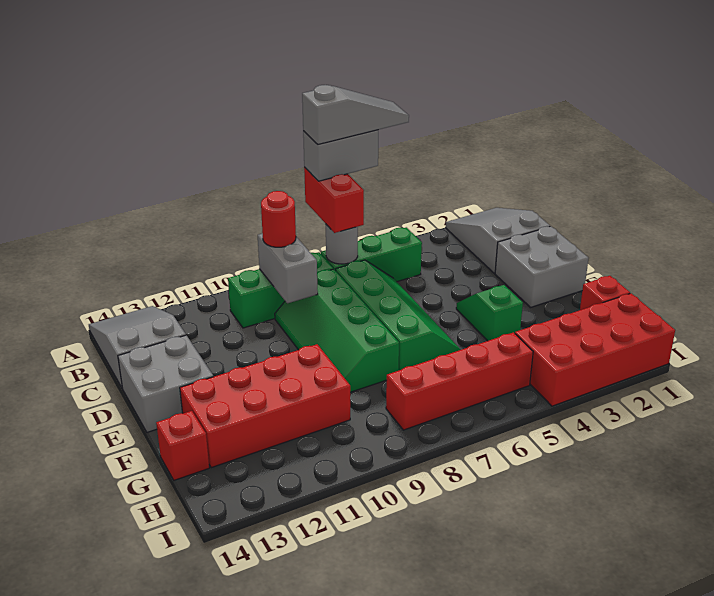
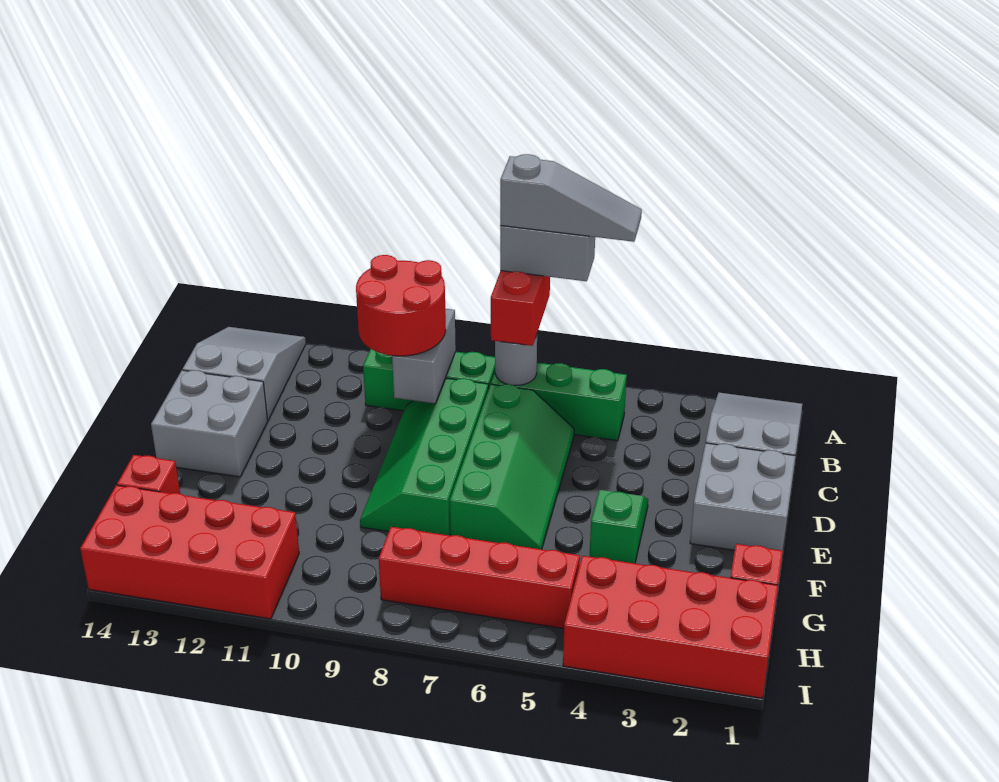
red round brick B9 level 3 -> red round brick B9:C10 level 3
red brick F10:G13 level 1 -> red brick H11:I14 level 1

